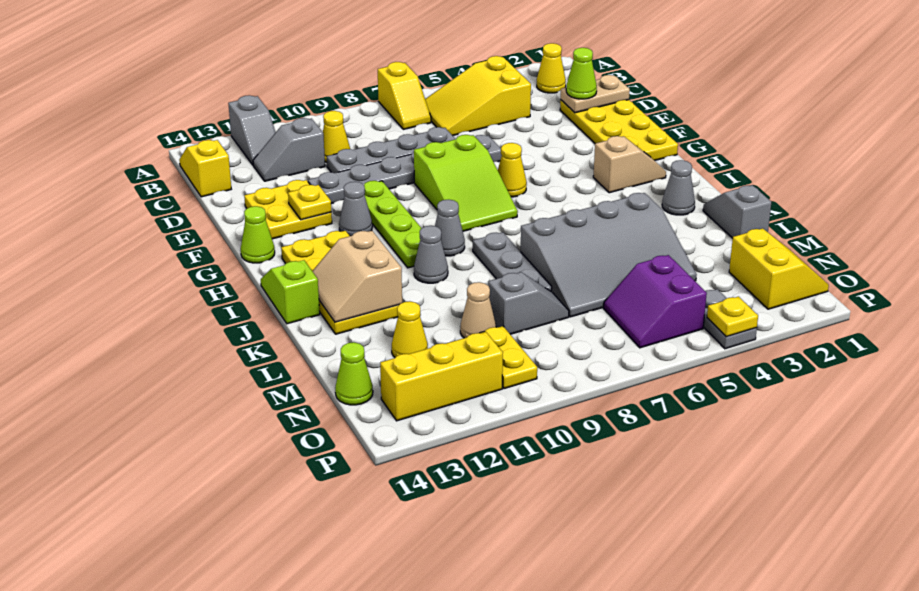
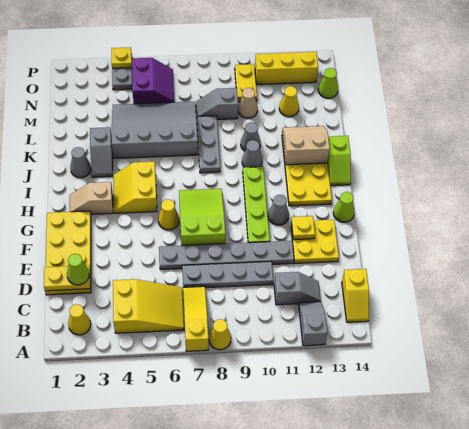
yellow slope A7:B7 level 1 top A -> yellow slope A7:C7 level 1 top A
yellow cone C10 level 1 -> yellow cone A8 level 1
tan plate D1:D2 level 2 -> yellow plate D1:D2 level 2
grey cone I9 level 1 -> grey cone K10 level 1
tan slope J12:K13 level 2 top 12 -> tan slope J12:K13 level 2 top J
grey slope K1:L1 level 1 top L -> grey slope J3:K3 level 1 top K
yellow slope N1:O2 level 1 top 2 -> yellow slope H4:I5 level 1 top 5

